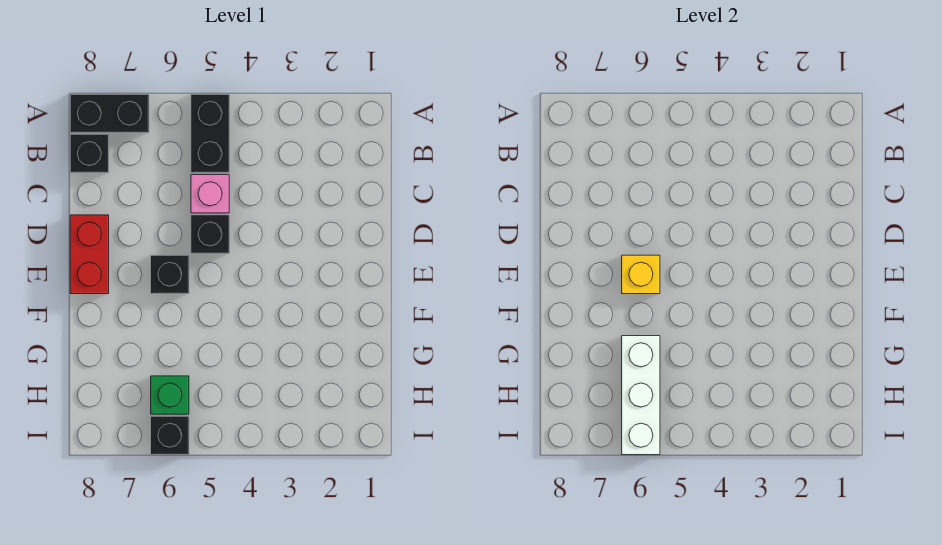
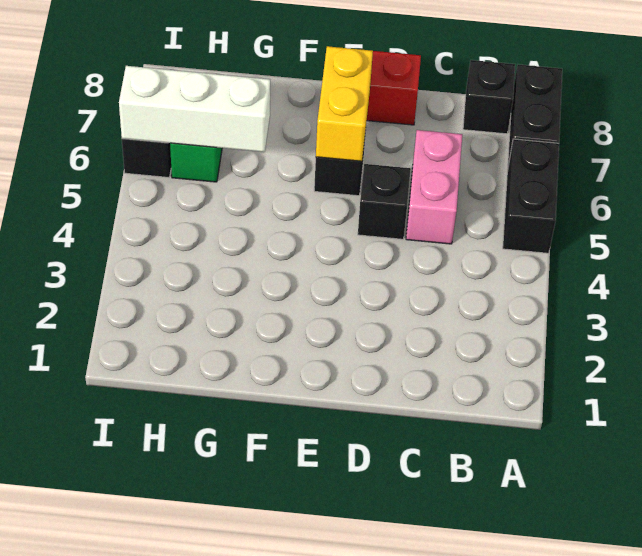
black brick A5:B5 level 1 -> black brick A5:A6 level 1
pink brick C5 level 1 -> pink brick C5:C6 level 1
yellow brick E6 level 2 -> yellow brick E6:E7 level 2

